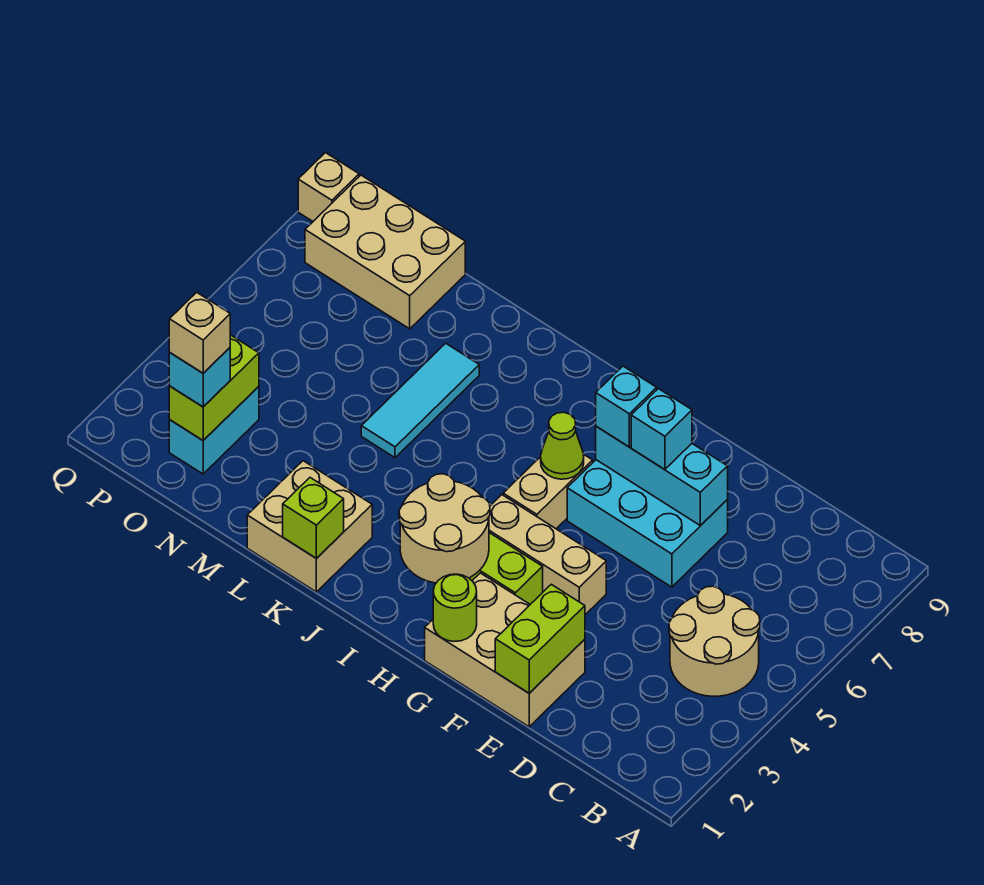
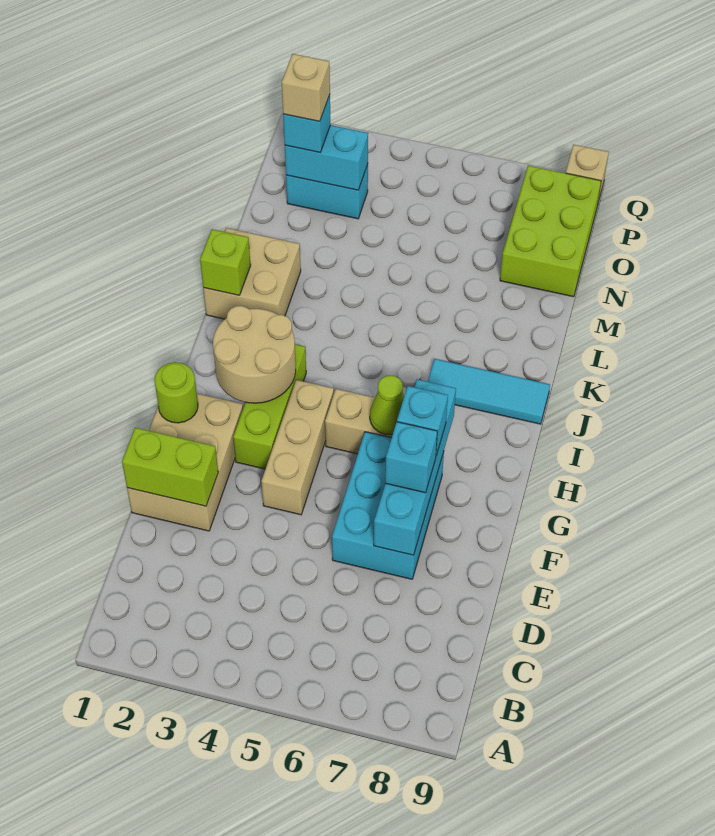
tan round brick B4:C5 level 1 -> none
cyan brick E7:G7 level 2 -> cyan brick E7:H7 level 2
cyan tile L5:L7 level 1 -> cyan tile J7:J9 level 1
tan brick N8:P9 level 1 -> lime brick N8:P9 level 1
lime brick O2:O3 level 2 -> cyan brick O2:O3 level 2

